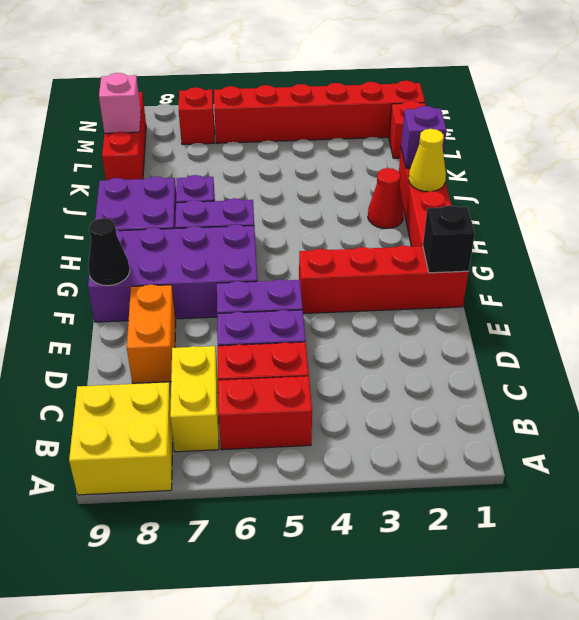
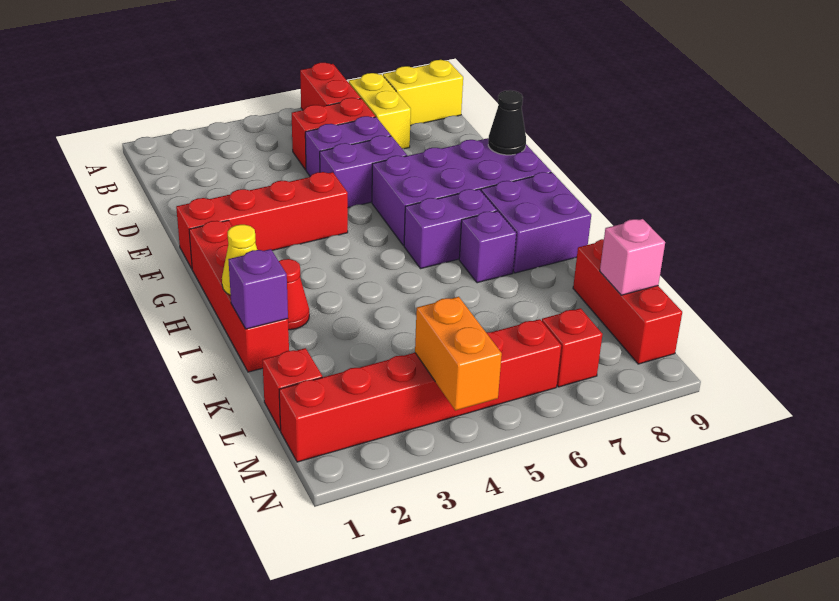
yellow brick A8:B9 level 1 -> yellow brick B8:B9 level 1
red brick B5:B6 level 1 -> red brick A6:B6 level 1
orange brick D8:E8 level 1 -> orange brick M4:N4 level 2
black brick F1 level 2 -> none

